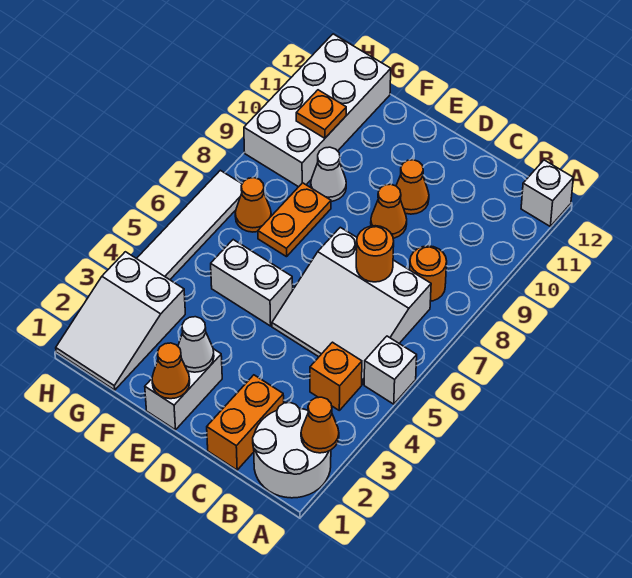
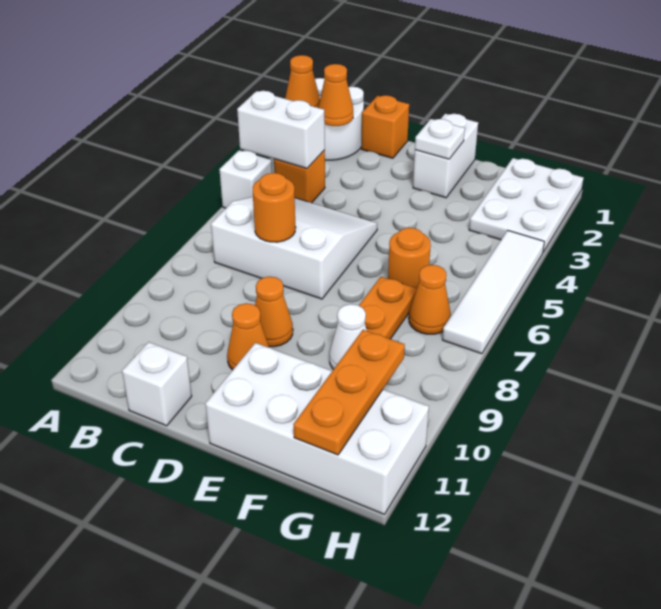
white brick A12 level 1 -> white brick C12 level 1
orange round brick B8 level 1 -> orange round brick F6 level 1
orange brick C1:C2 level 1 -> orange brick C1 level 1
orange cone E1 level 2 -> orange cone B2 level 2
white cone E2 level 2 -> white plate E2 level 2
white brick E5:F5 level 1 -> white brick A4:B4 level 2
white slope G1:H3 level 1 top 3 -> white plate G1:H3 level 1
white brick G9:H12 level 1 -> white brick E11:H12 level 1
orange plate G10 level 2 -> orange plate G10:G12 level 2

